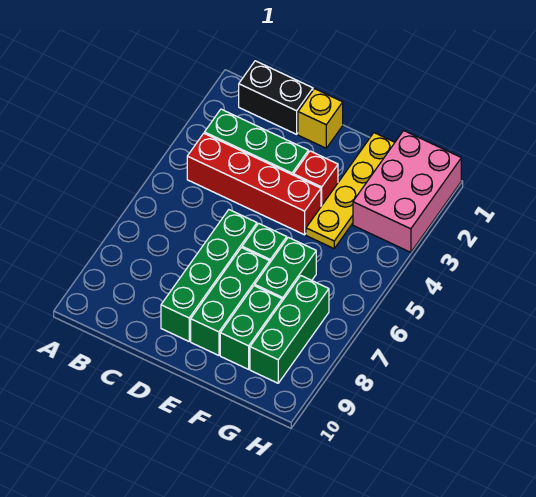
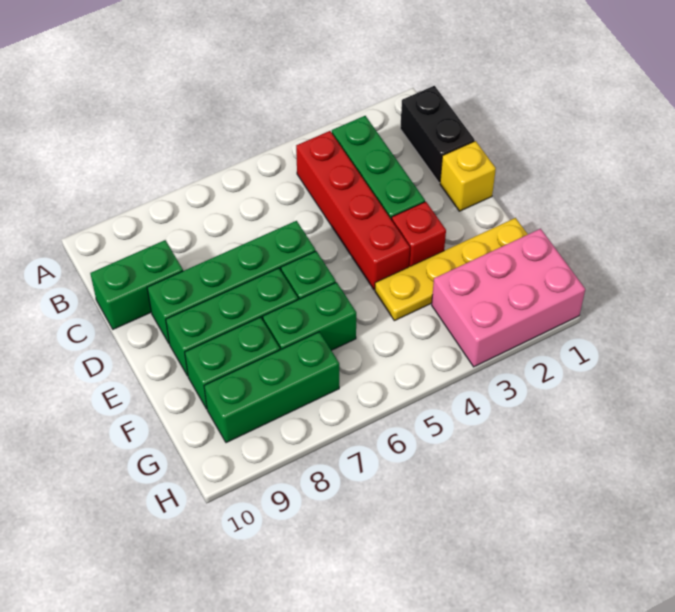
none -> green brick C9:C10 level 1

